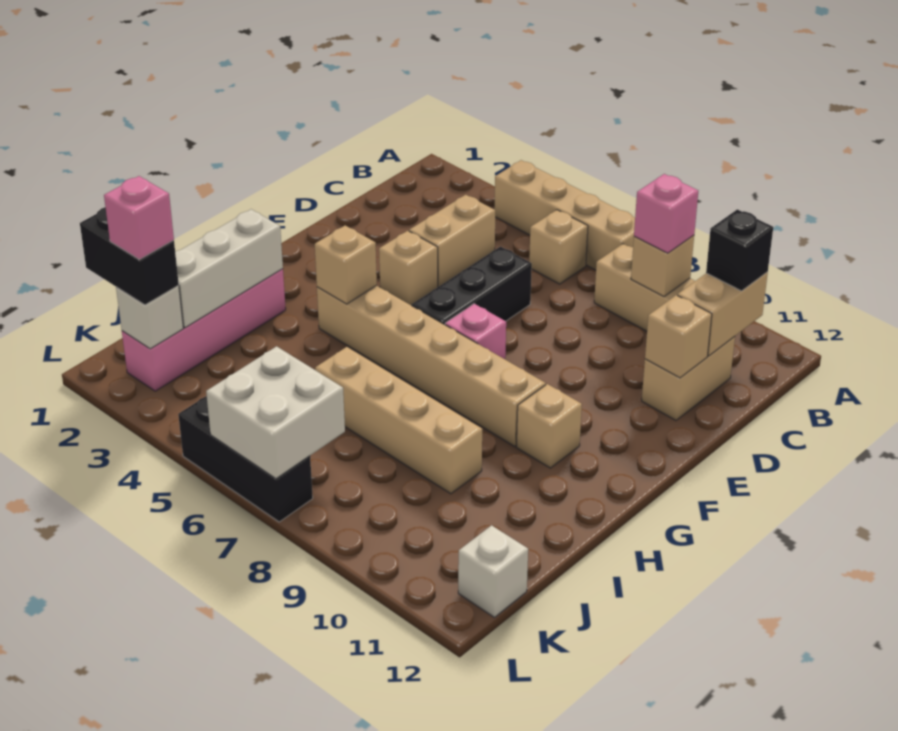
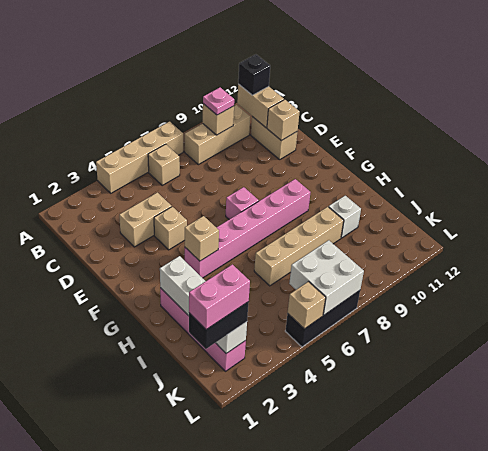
pink brick B9 level 3 -> pink plate B9 level 3
tan brick C4:D4 level 1 -> tan brick D3:D4 level 1
black brick D6:F6 level 1 -> none
tan brick G4:G9 level 1 -> pink brick G4:G9 level 1
tan brick G10 level 1 -> tan brick L5 level 2
pink brick K2 level 4 -> pink brick K1:K2 level 4
white brick K12 level 1 -> white brick I10 level 1

